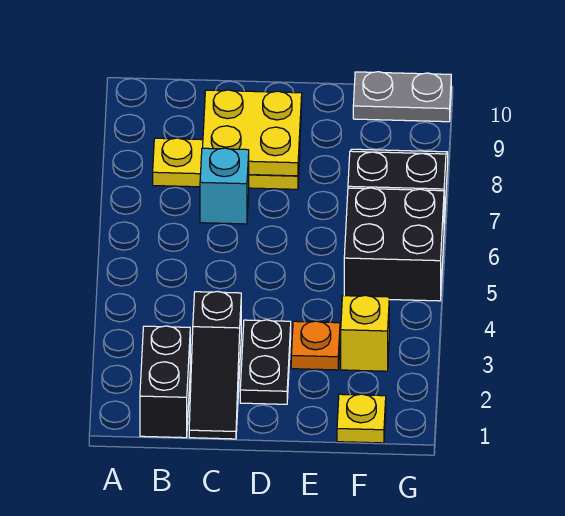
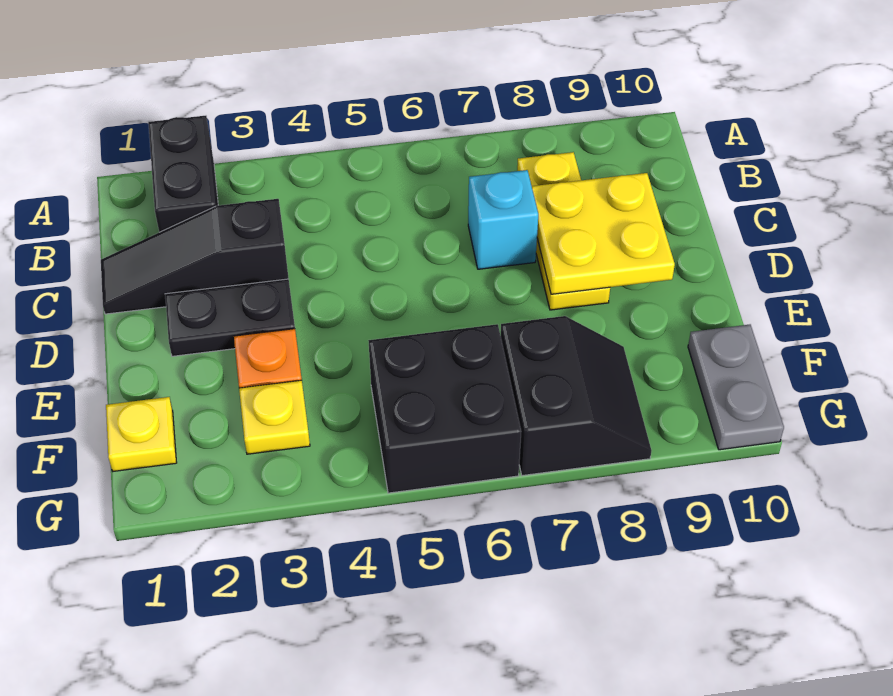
black brick B1:B2 level 1 -> black brick A2:B2 level 1
yellow brick F3 level 1 -> yellow plate F3 level 1

